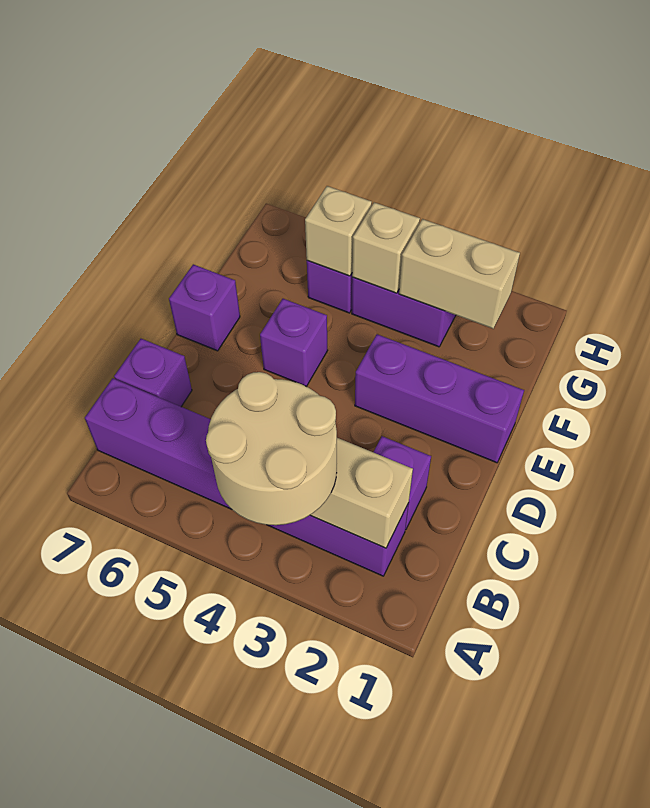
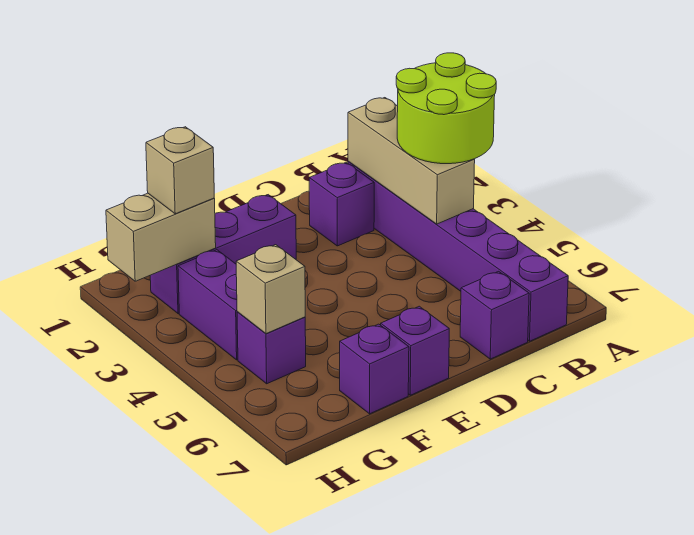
tan round brick A3:B4 level 3 -> lime round brick A3:B4 level 3
purple brick E1:E3 level 1 -> purple brick E2:G2 level 1
purple brick E5 level 1 -> purple brick F7 level 1
tan brick G2:G3 level 2 -> tan brick G2:H2 level 2
tan brick G4 level 2 -> tan brick G2 level 3

